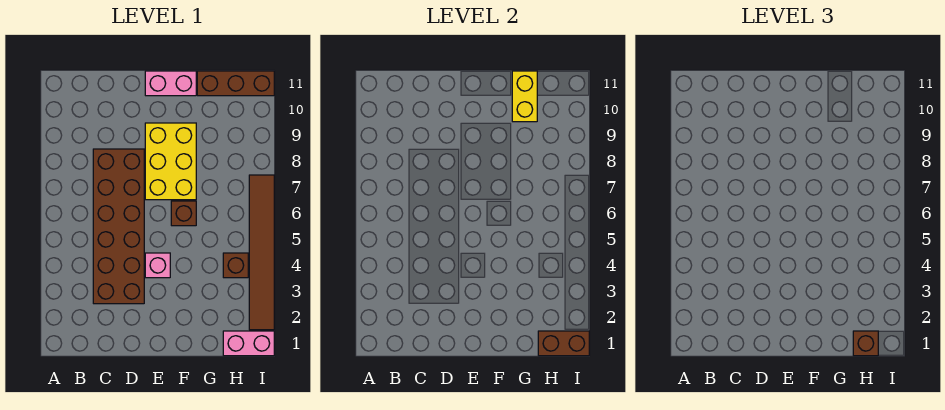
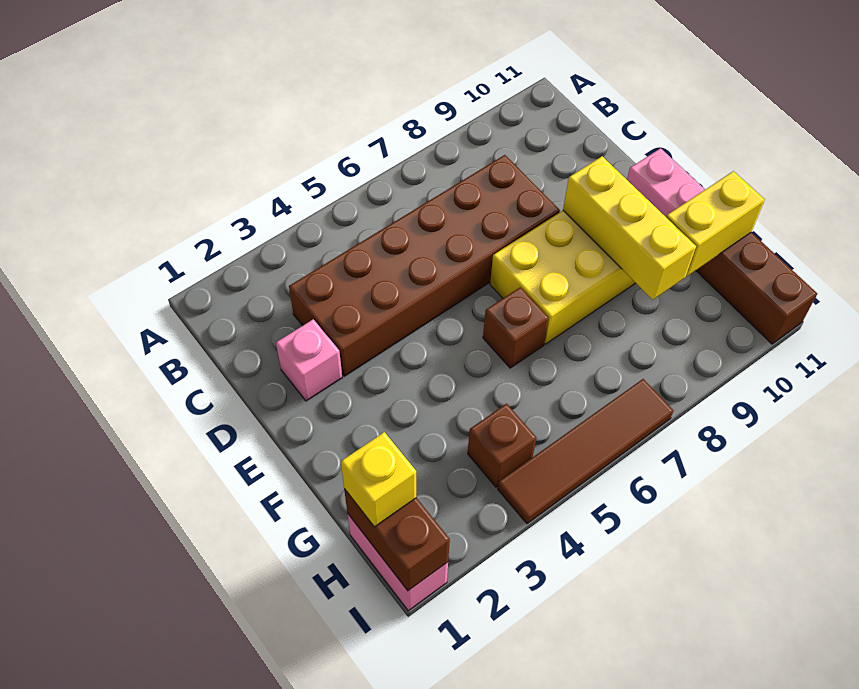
pink brick E4 level 1 -> pink brick D2 level 1
none -> yellow brick E9:G9 level 2
brown brick H1 level 3 -> yellow brick H1 level 3
brown tile I2:I7 level 1 -> brown tile I4:I7 level 1

